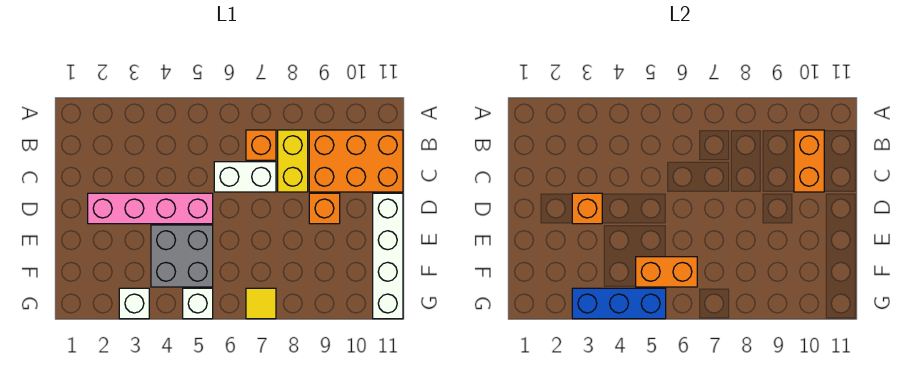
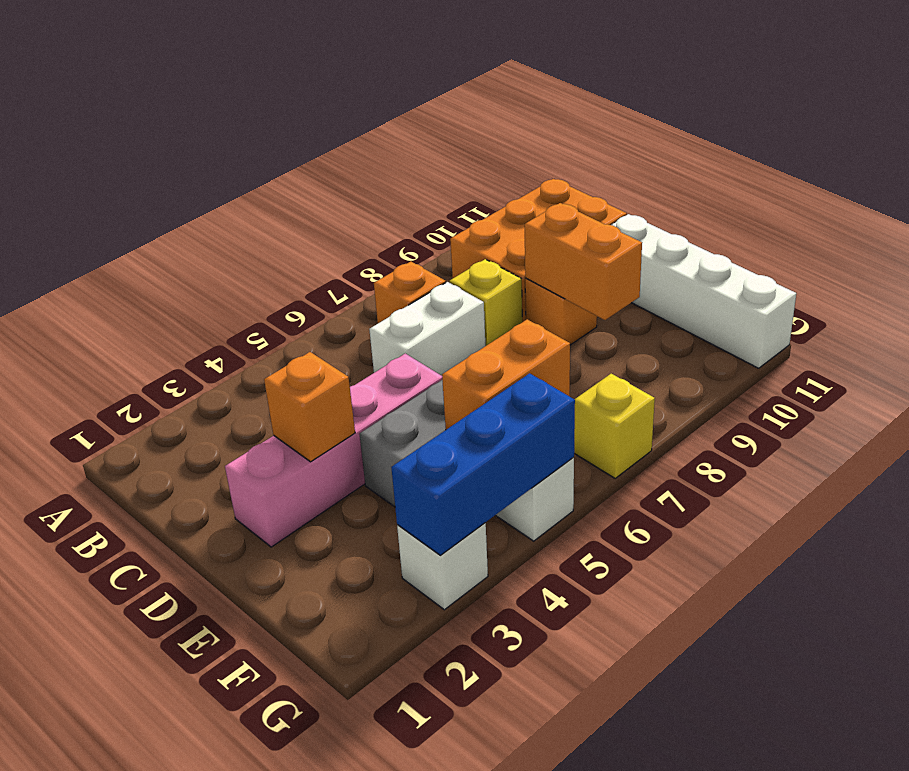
yellow brick B8:C8 level 1 -> yellow brick C8 level 1
orange brick B10:C10 level 2 -> orange brick D9:E9 level 2
yellow tile G7 level 1 -> yellow brick G7 level 1

